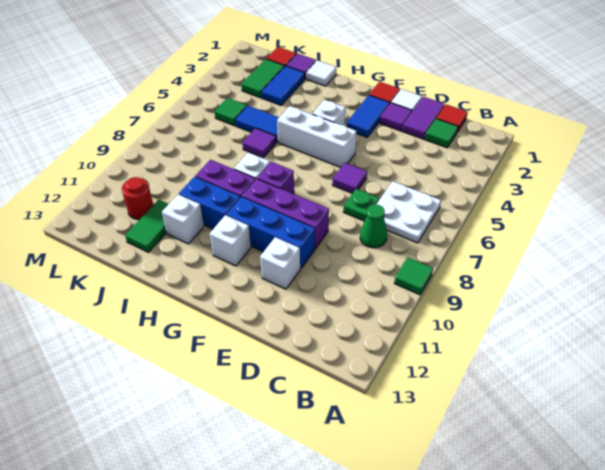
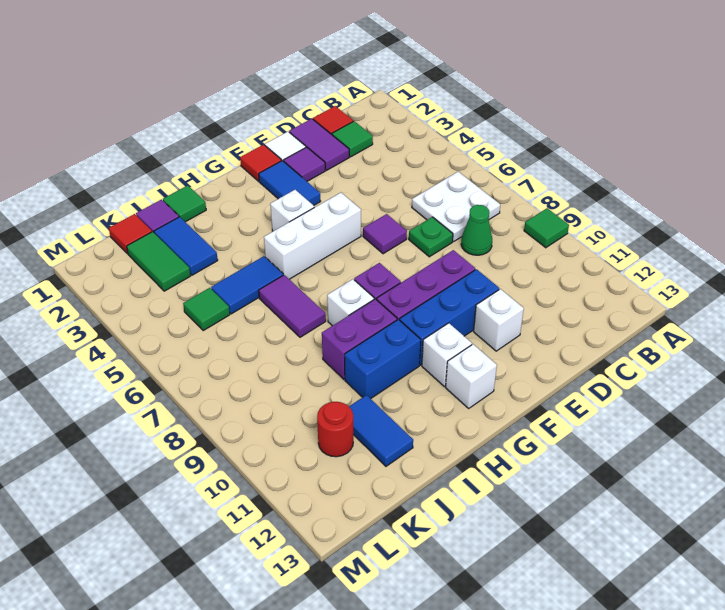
white tile I1 level 1 -> green tile I1 level 1
purple tile I6 level 1 -> purple tile I6:I7 level 1
white brick I11 level 1 -> white brick G12 level 1
green tile J11:J12 level 1 -> blue tile J11:J12 level 1

